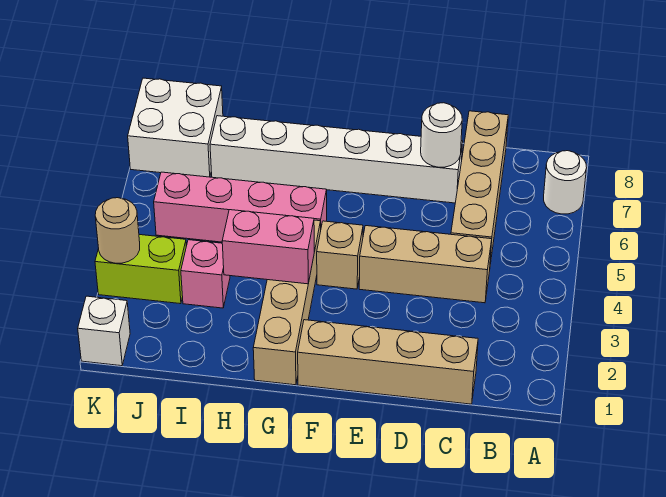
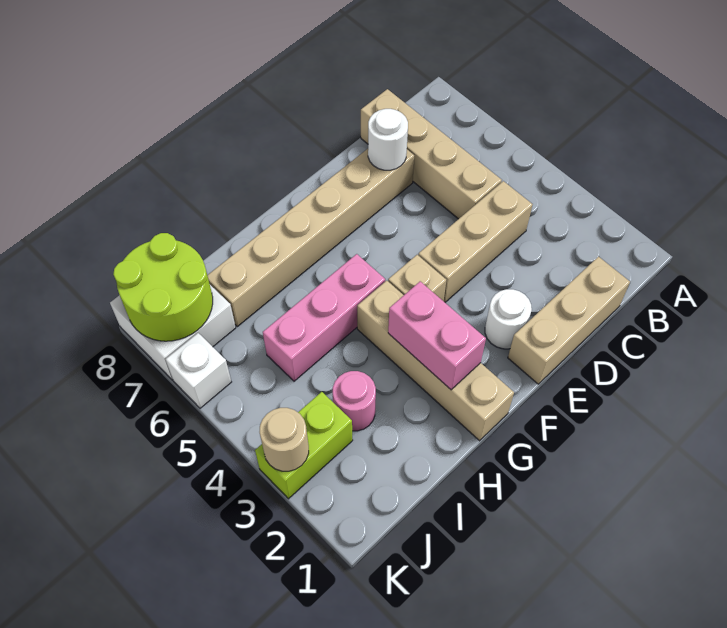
white round brick A7 level 1 -> white round brick E2 level 1
tan brick C1:F1 level 1 -> tan brick C1:E1 level 1
white brick D7:I7 level 1 -> tan brick D7:I7 level 1
pink brick G3:H3 level 2 -> pink brick G2:G3 level 2
pink brick G5:J5 level 1 -> pink brick G5:I5 level 1
pink brick I3 level 1 -> pink round brick I3 level 1
none -> lime round brick J7:K8 level 2
white brick K1 level 1 -> white brick K6 level 1

